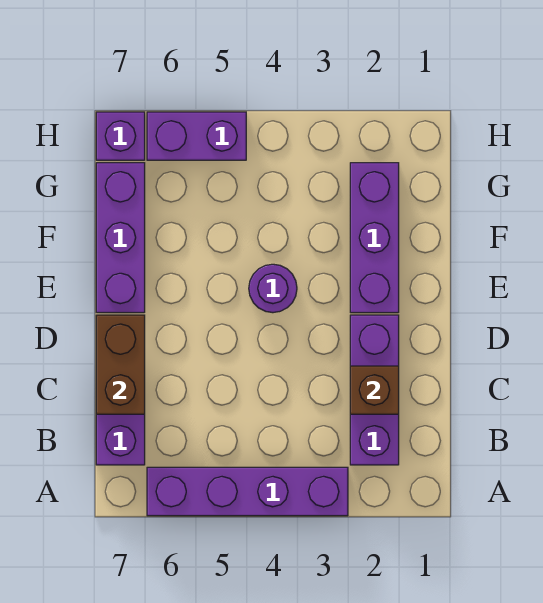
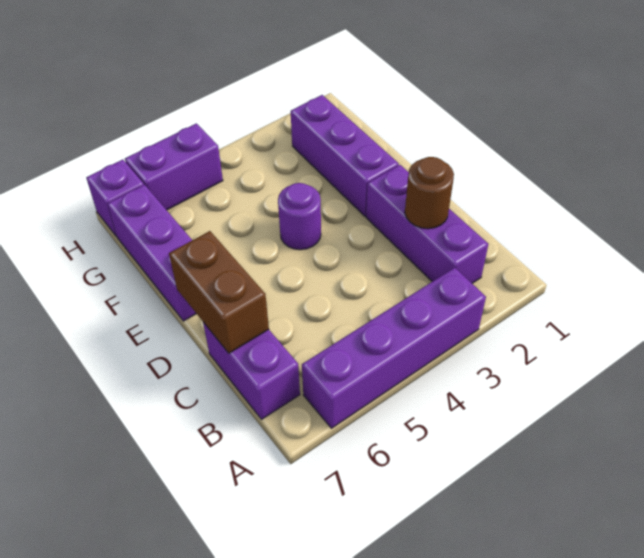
brown brick C2 level 2 -> brown round brick C2 level 2

